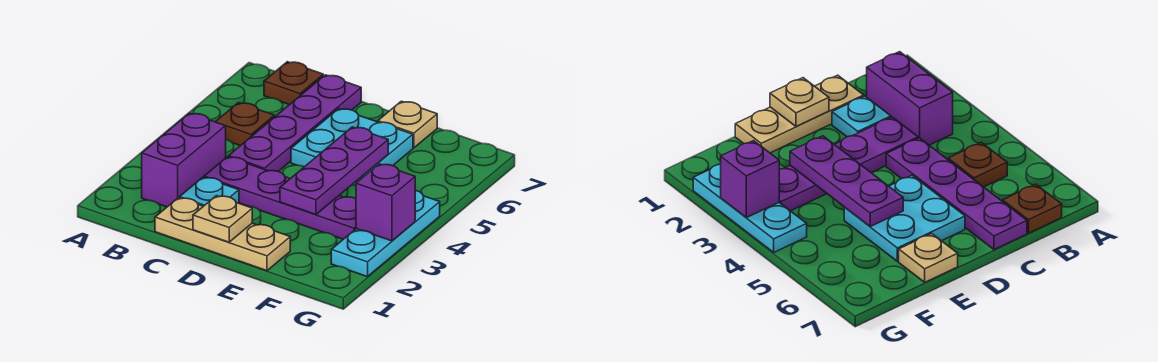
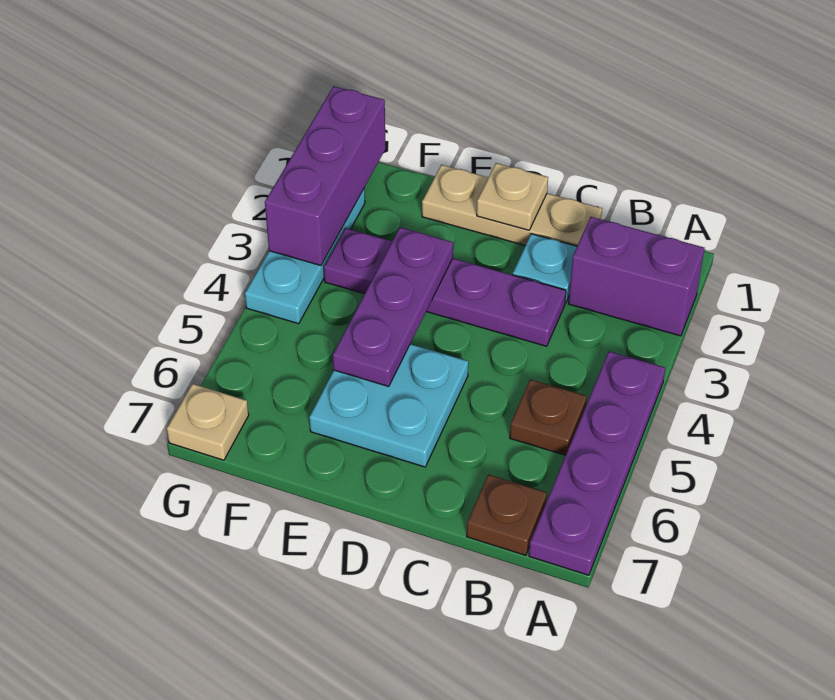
purple brick B2:B3 level 1 -> purple brick A2:B2 level 1
purple plate C4:C7 level 1 -> purple plate A4:A7 level 1
tan plate E7 level 1 -> tan plate G7 level 1
purple brick G3 level 2 -> purple brick G1:G3 level 2

